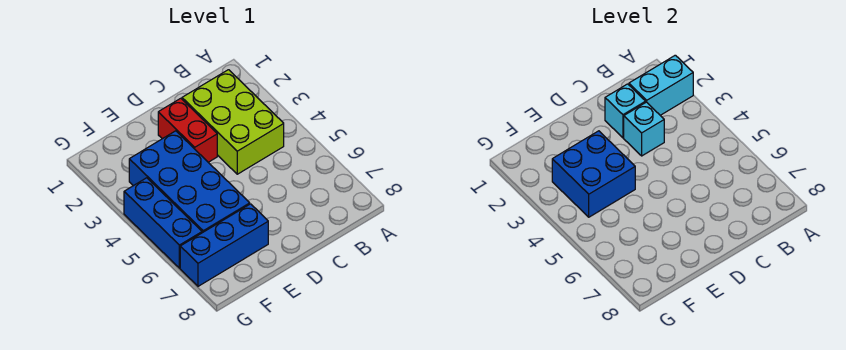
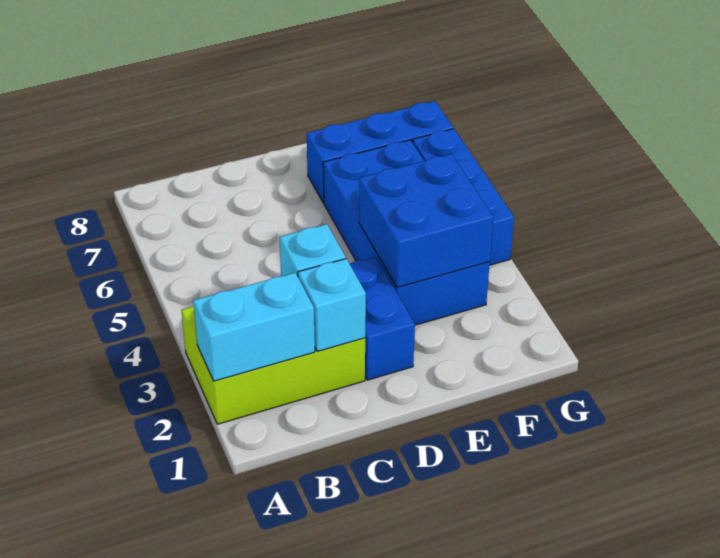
lime brick B2:C4 level 1 -> lime brick A2:C3 level 1
red brick D2:D3 level 1 -> blue brick D2:D3 level 1

